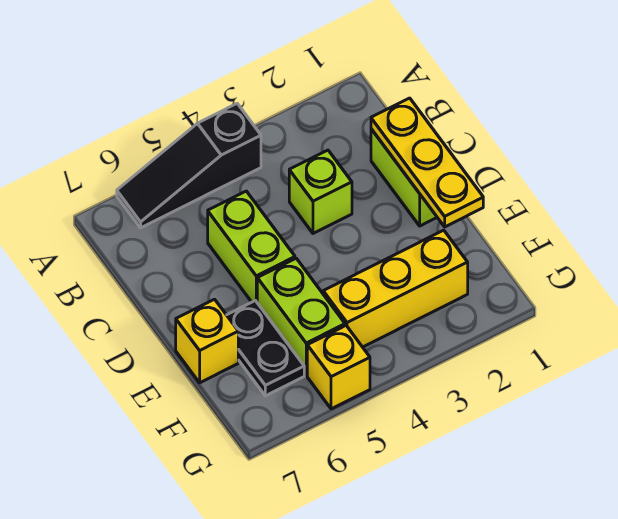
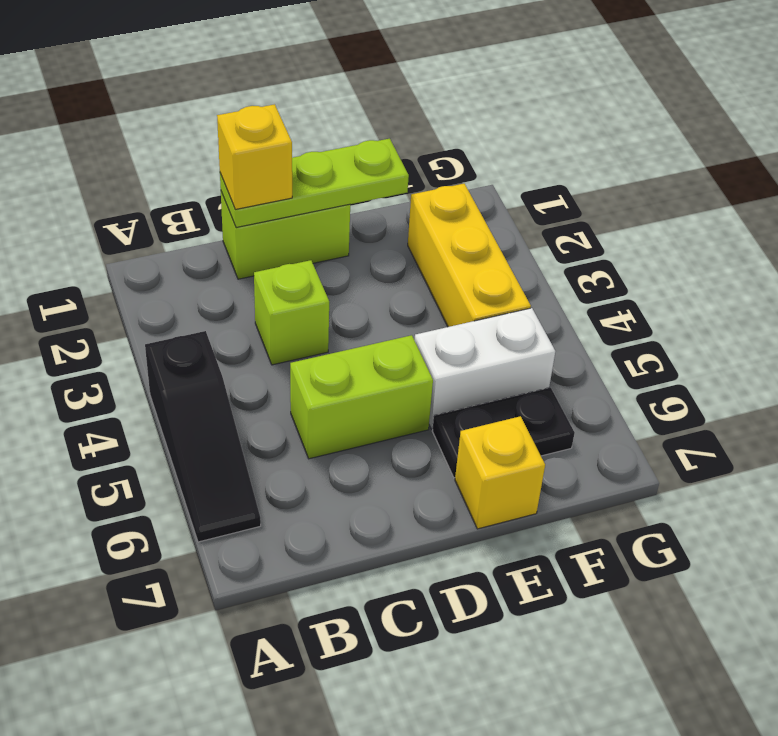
yellow plate C1:E1 level 2 -> lime plate C1:E1 level 2
lime brick E5:F5 level 1 -> white brick E5:F5 level 1
yellow brick G5 level 1 -> yellow brick C1 level 3

